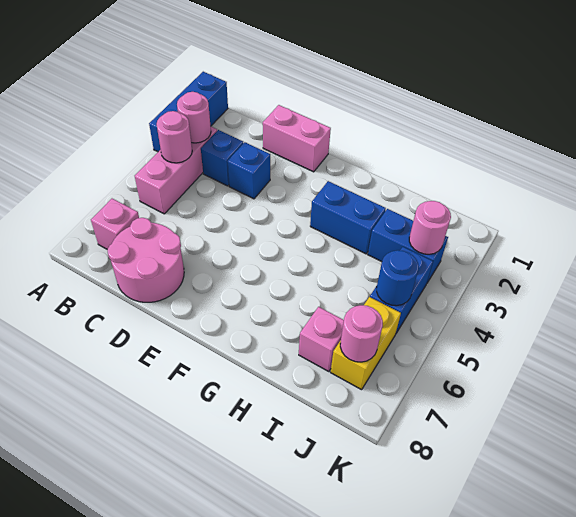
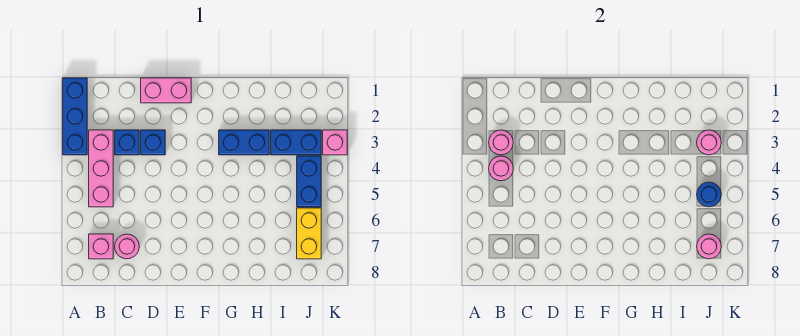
pink round brick C7:D8 level 1 -> pink round brick C7 level 1
pink brick I7 level 1 -> pink brick K3 level 1

